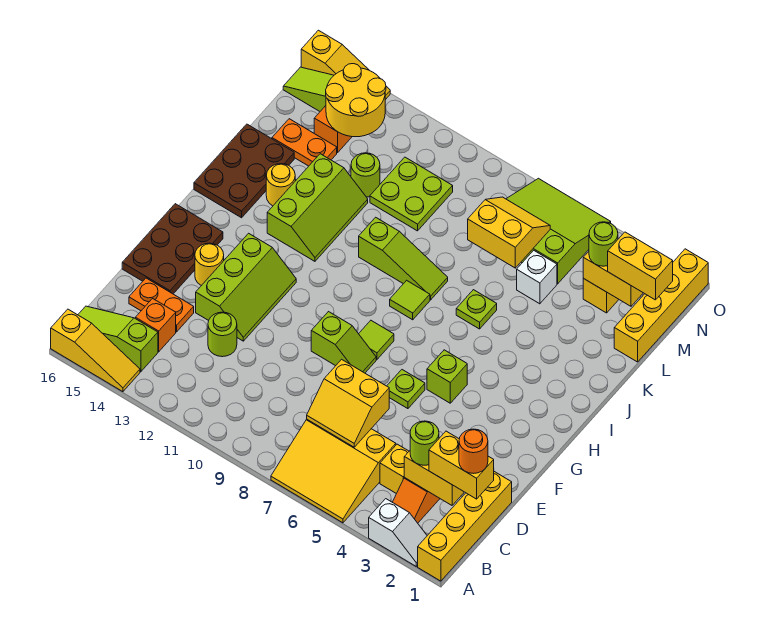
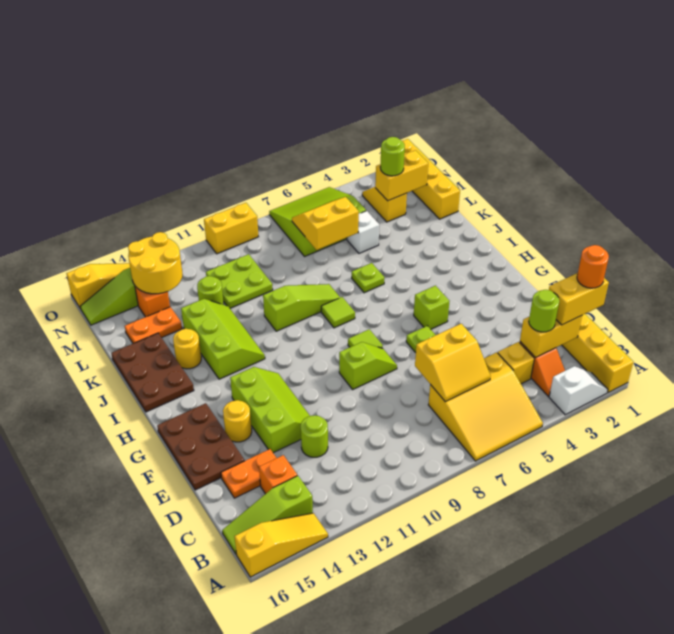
yellow brick M1:M2 level 3 -> yellow brick O9:O10 level 1

